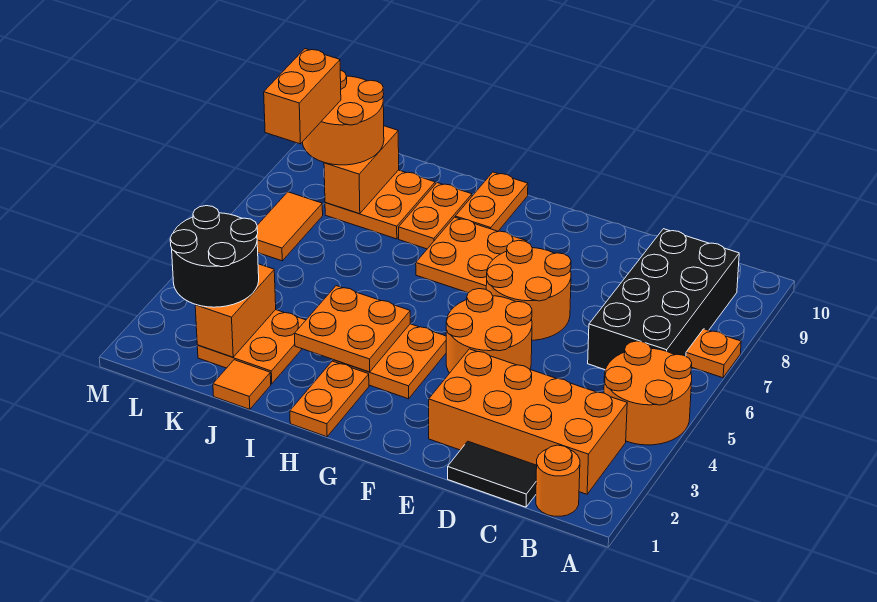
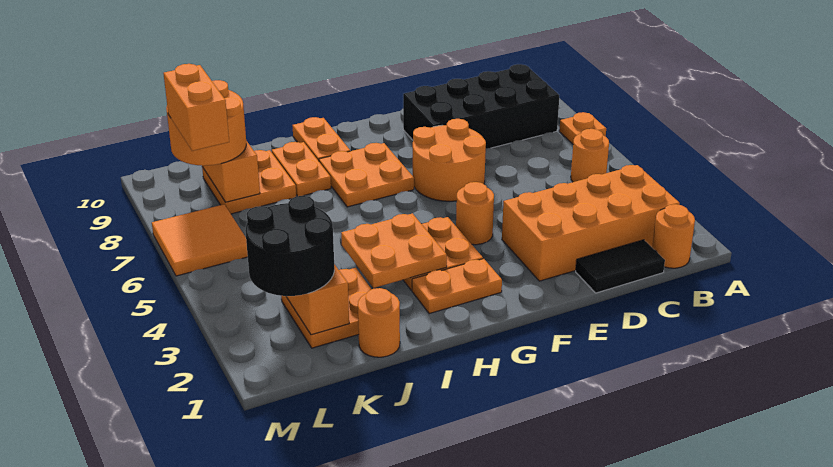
orange round brick A4:B5 level 1 -> orange round brick B5 level 1
black brick B6:C9 level 1 -> black brick B8:E9 level 1
orange round brick E4:F5 level 1 -> orange round brick F4 level 1
orange plate H1:H2 level 1 -> orange plate G2:H2 level 1
orange tile J1 level 1 -> orange round brick J1 level 1
orange tile L6:L7 level 1 -> orange tile L6:M7 level 1

